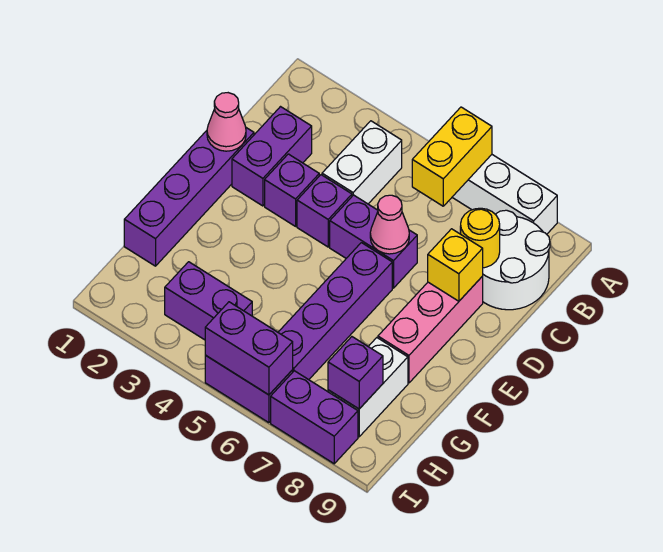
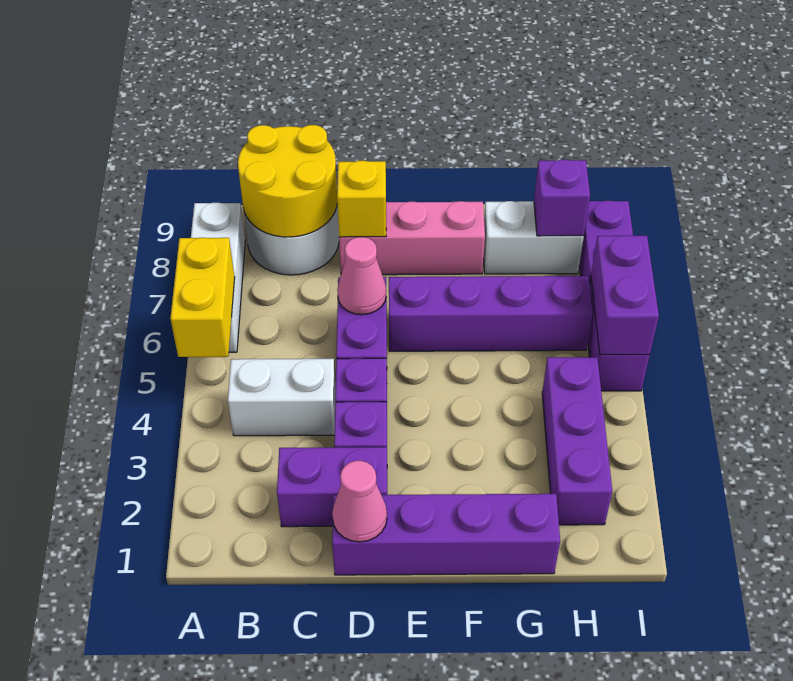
yellow brick A6:B6 level 2 -> yellow brick A5:A6 level 2
yellow round brick C8 level 2 -> yellow round brick B8:C9 level 2
purple brick H3:H4 level 1 -> purple brick H2:H4 level 1

